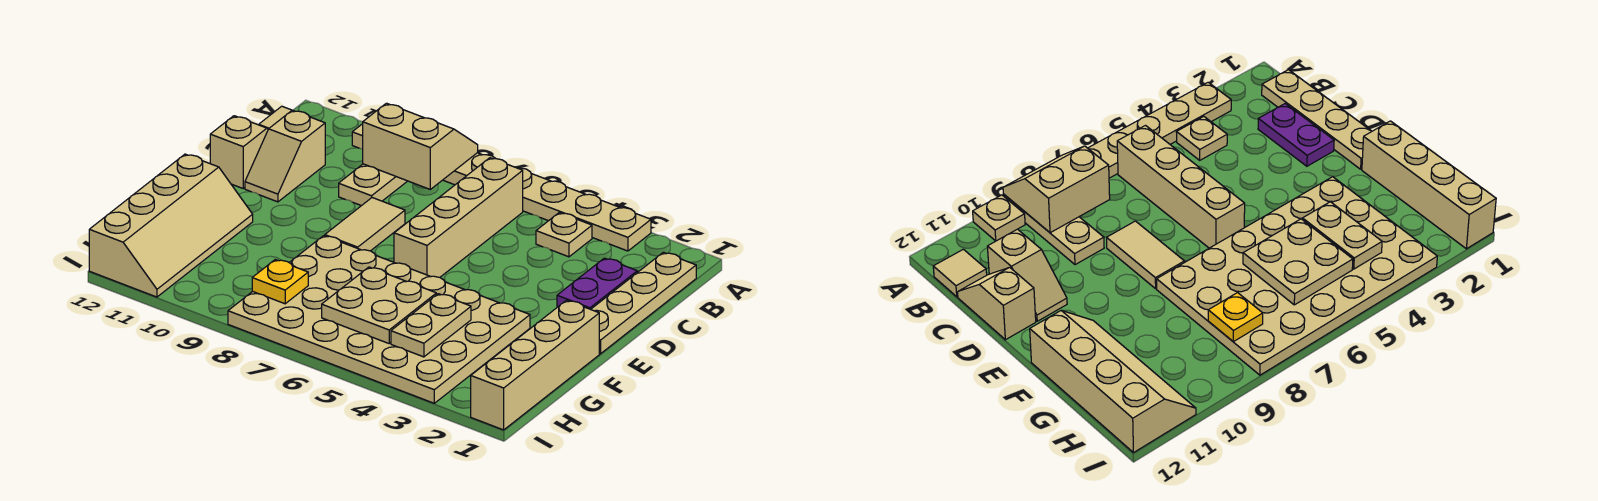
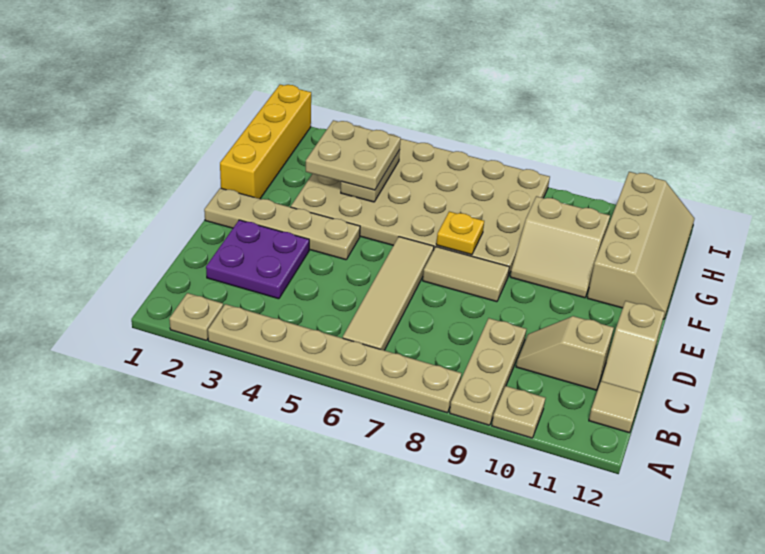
tan slope A8:B9 level 2 top B -> tan slope F9:G10 level 1 top G
tan plate B1:E1 level 1 -> tan plate E1:E4 level 1
tan plate B4 level 1 -> tan plate A2 level 1
tan brick B6:E6 level 1 -> tan tile B6:E6 level 1
purple plate C2:D2 level 1 -> purple plate C2:D3 level 1
tan slope C11:D11 level 1 top C -> tan slope C10:C11 level 1 top 11
tan tile D8:E8 level 1 -> tan tile E7:E8 level 1
tan brick F1:I1 level 1 -> yellow brick F1:I1 level 1
tan slope F11:I12 level 1 top 12 -> tan slope F11:I12 level 1 top 11
tan plate G5:H6 level 2 -> tan plate G3:H4 level 3
yellow plate H8 level 2 -> yellow plate F7 level 2

